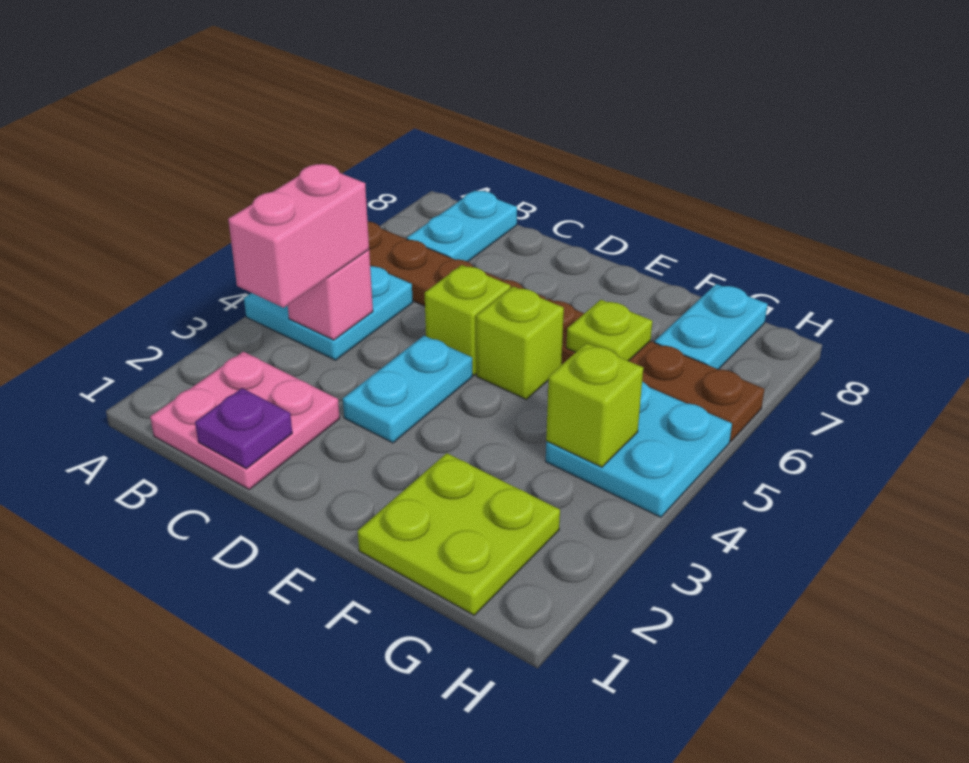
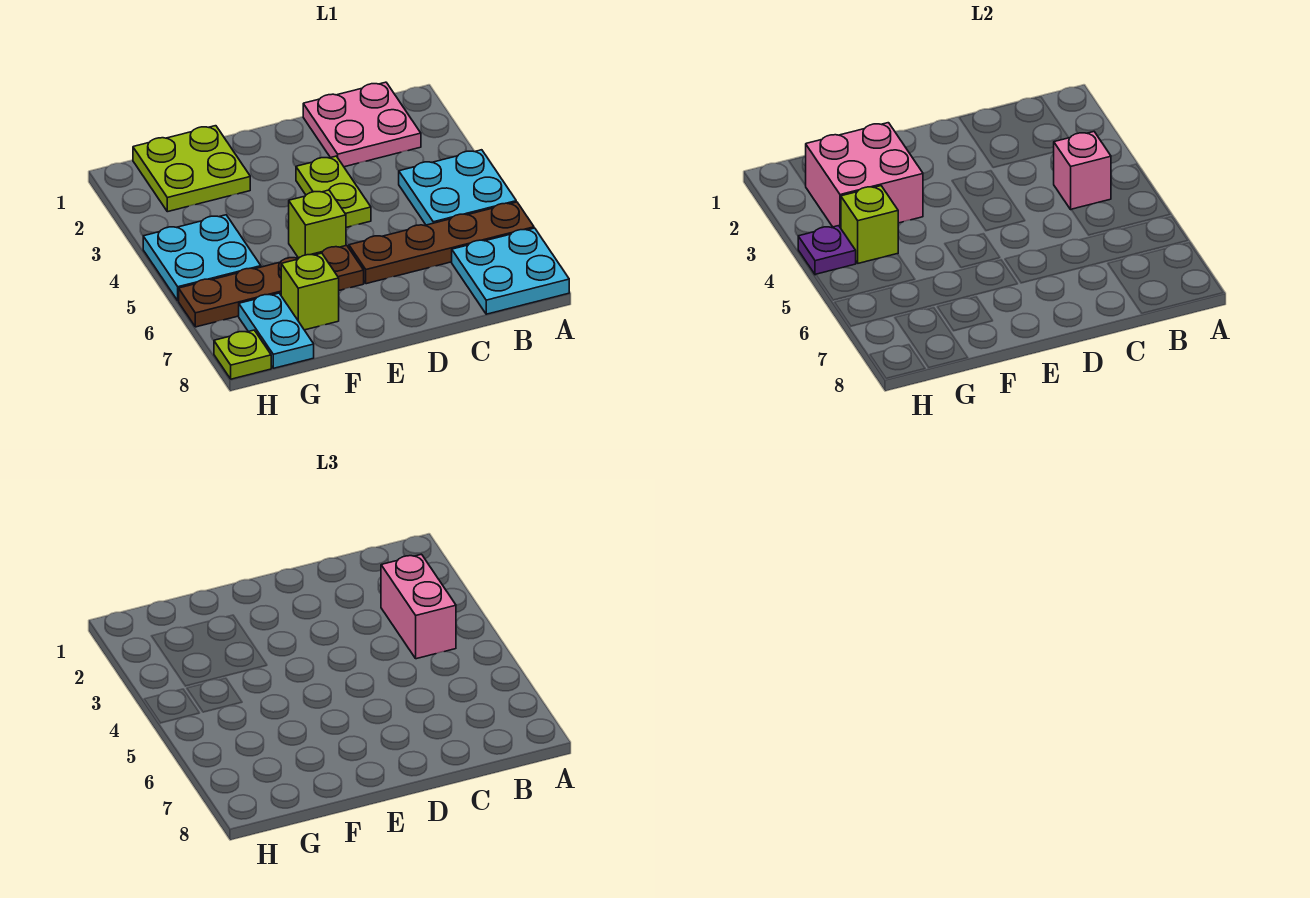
cyan plate B7:B8 level 1 -> cyan plate A7:B8 level 1
purple plate C1 level 2 -> purple plate H4 level 2
cyan plate D3:D4 level 1 -> lime plate D3:D4 level 1
lime brick D5 level 1 -> lime brick F7 level 1
none -> pink brick F2:G3 level 2
lime plate F6 level 2 -> lime plate H8 level 1

